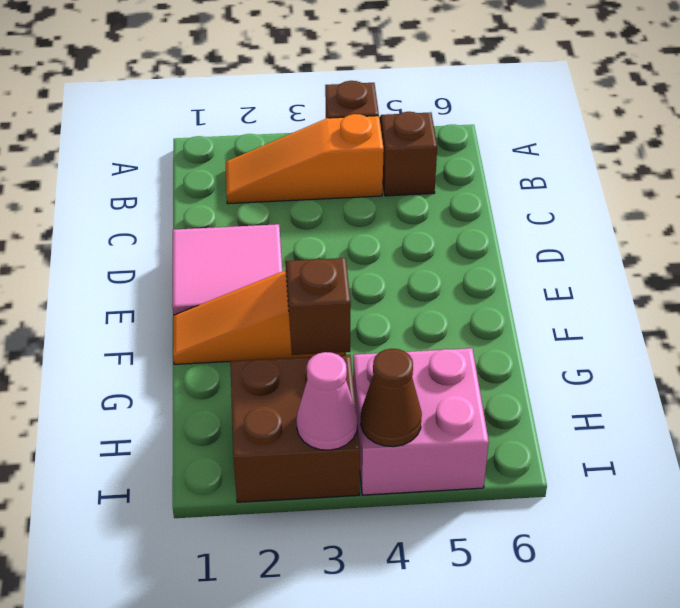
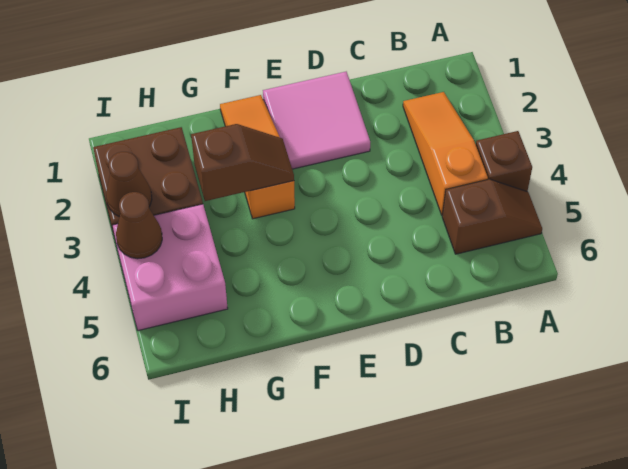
pink cone I3 level 2 -> brown cone I3 level 2

